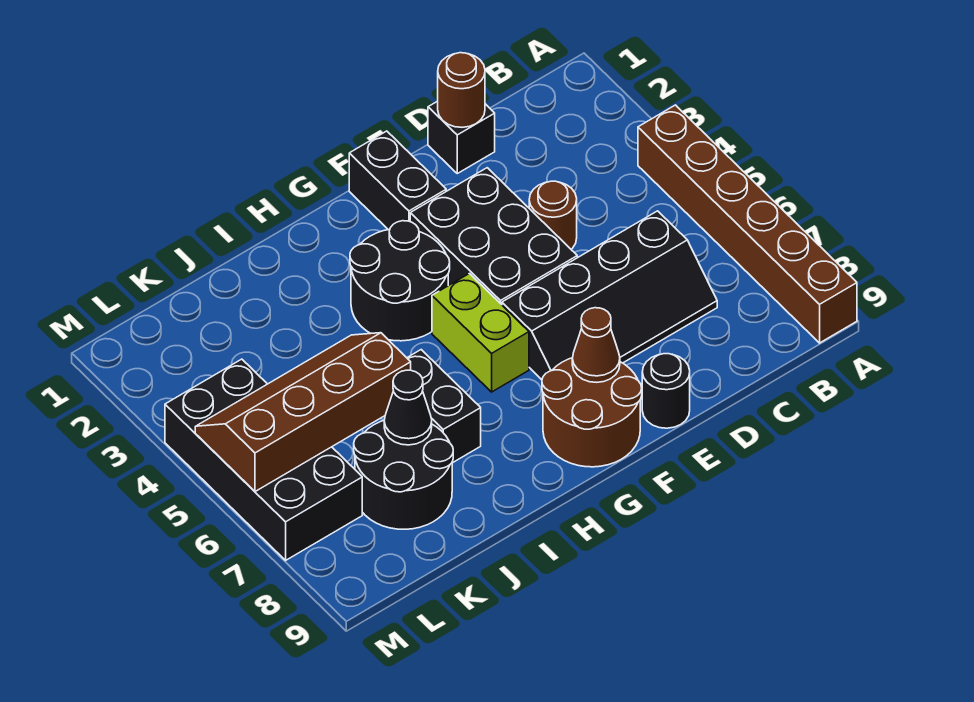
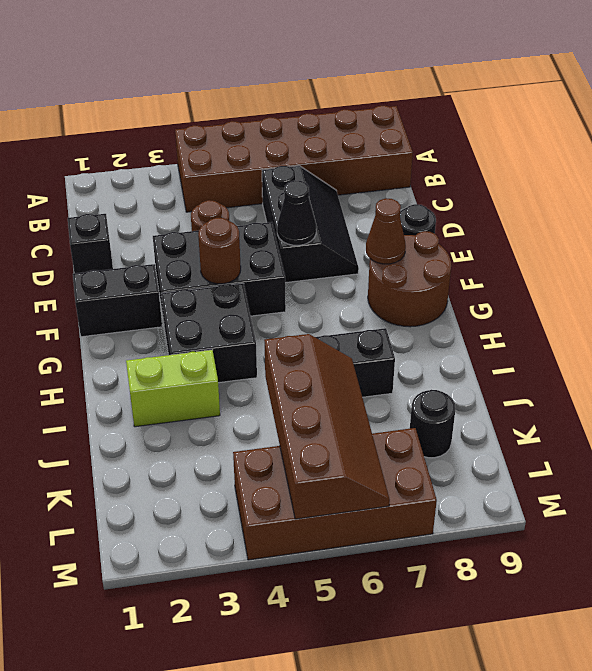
brown brick A4:A9 level 1 -> brown brick A4:B9 level 1
black slope C6:F7 level 1 top 6 -> black slope C6:E7 level 1 top 6
brown round brick D1 level 2 -> brown round brick F4 level 2
black round brick G3:H4 level 1 -> black brick G3:H4 level 1
lime brick G5:G6 level 1 -> lime brick I2:I3 level 1
brown slope J5:M6 level 2 top 6 -> brown slope J5:M6 level 2 top 5
black round brick J7:K8 level 1 -> black round brick K8 level 1
black cone J7 level 2 -> black cone E6 level 2
black brick L4:M7 level 1 -> brown brick L4:M7 level 1

